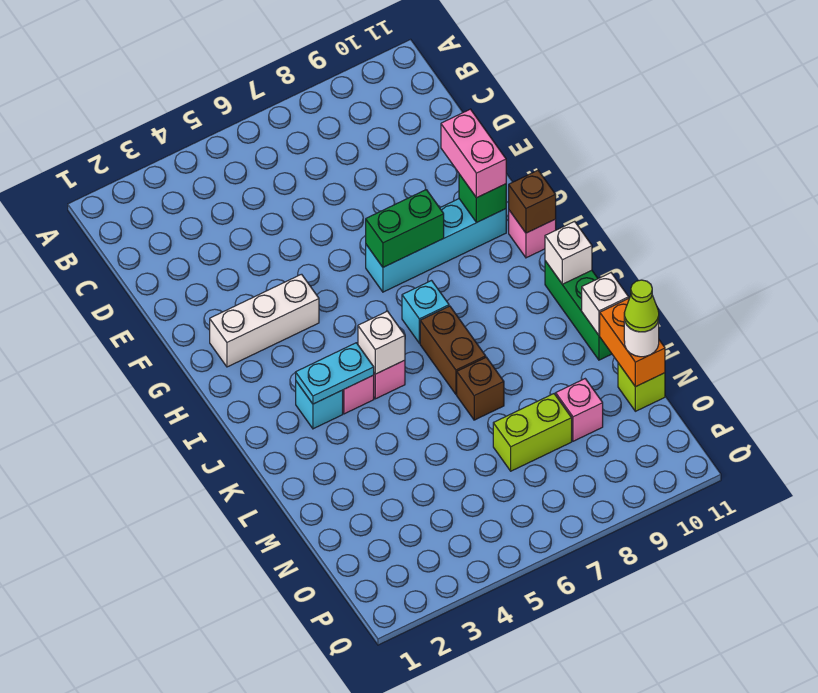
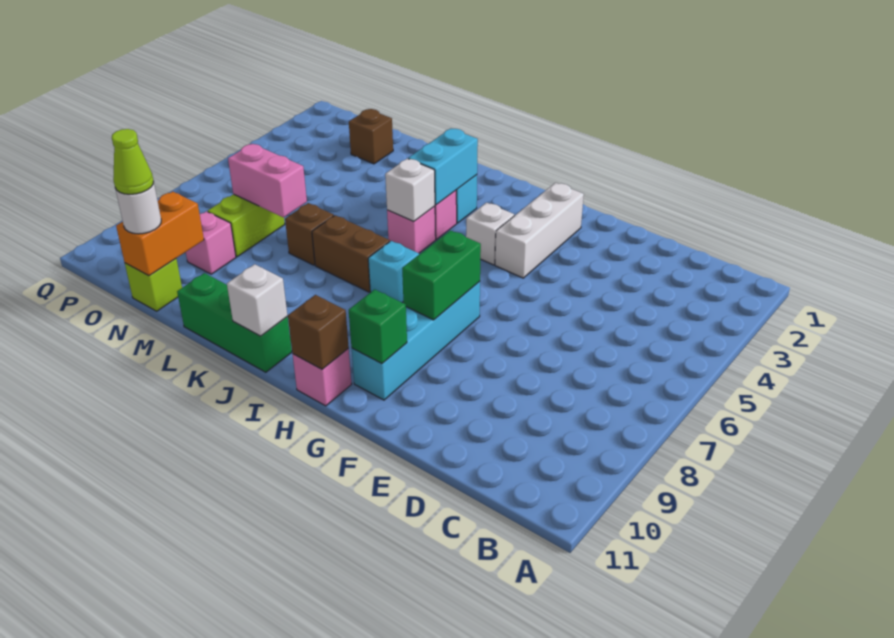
pink brick F10:G10 level 3 -> pink brick M7:N7 level 2
cyan plate J3:J4 level 2 -> cyan brick J3:J4 level 2
white brick L11 level 2 -> white brick H4 level 1
orange brick M11:N11 level 2 -> orange brick N10:N11 level 2
none -> brown brick N2 level 1

